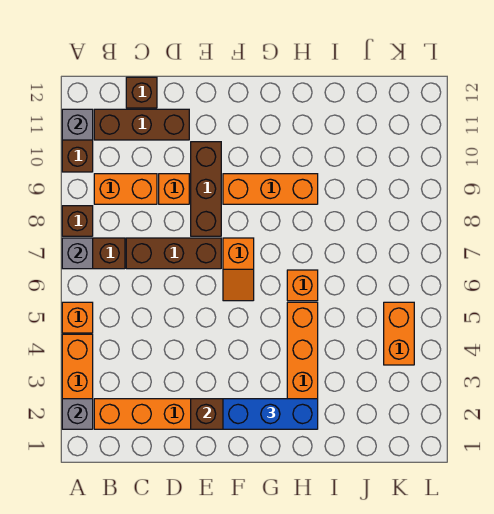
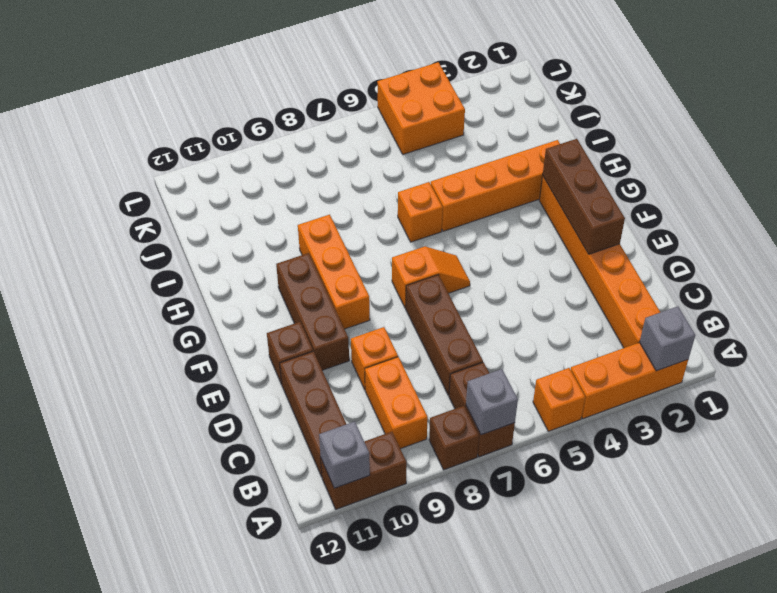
brown brick C12 level 1 -> brown brick E11 level 1
brown brick E8:E10 level 1 -> brown brick E10:G10 level 1
blue brick F2:H2 level 3 -> none
orange brick K4:K5 level 1 -> orange brick K4:L5 level 1

